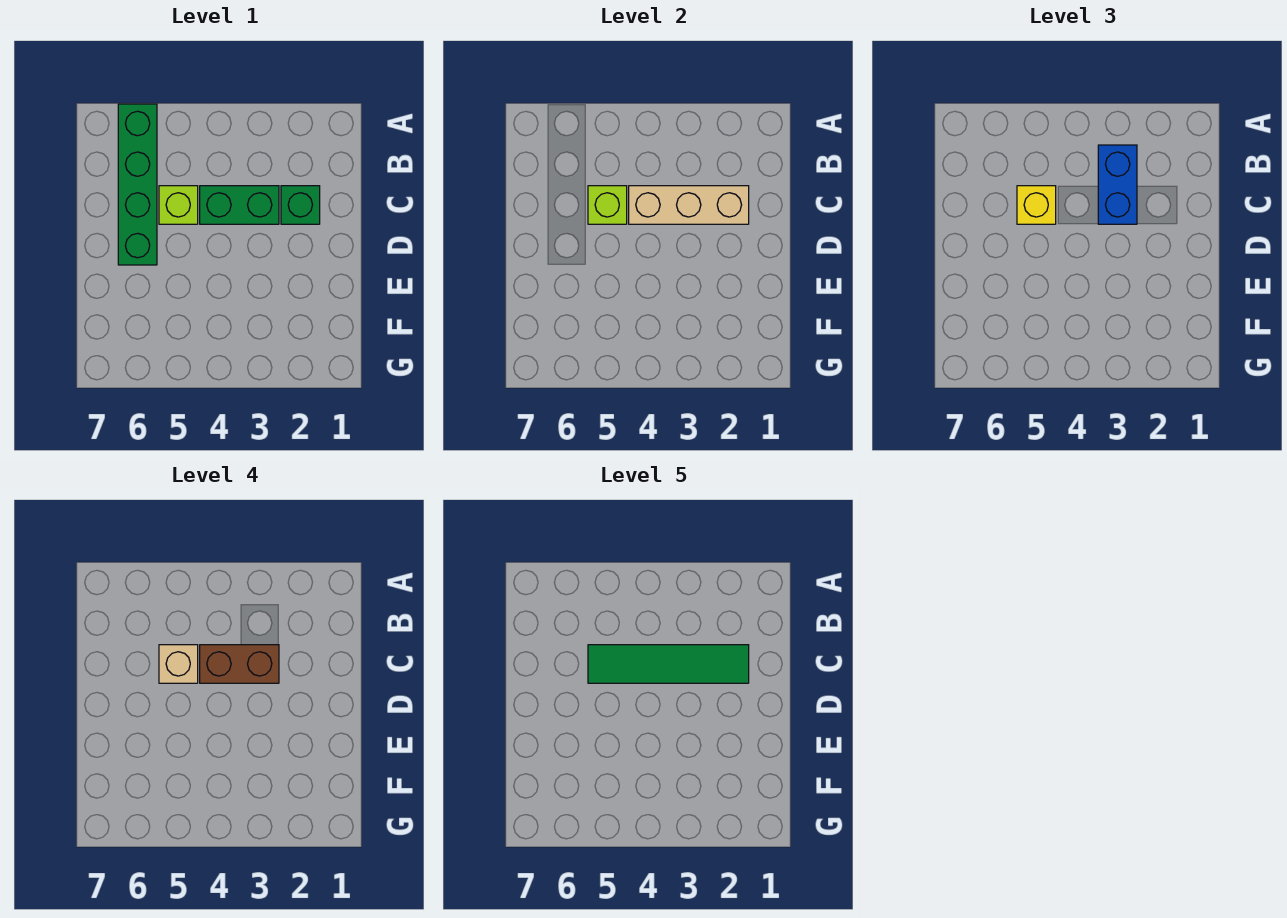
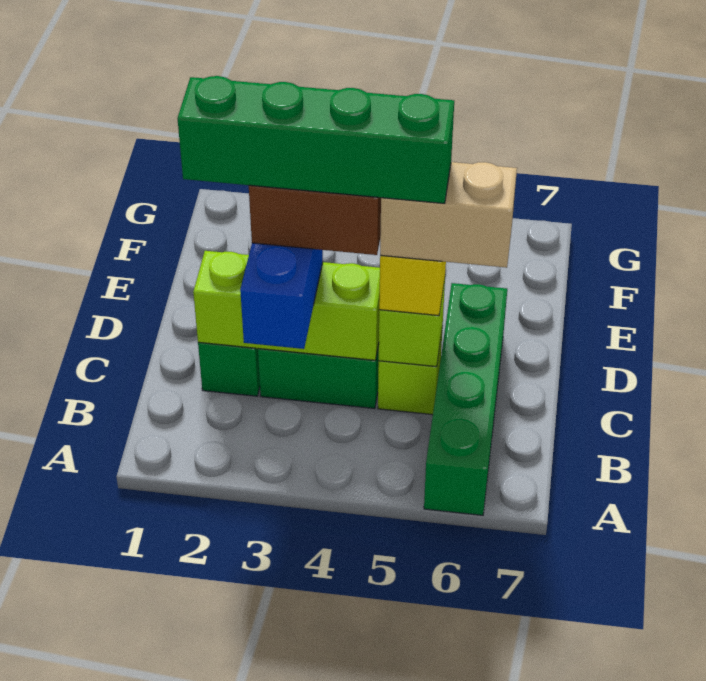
tan brick C2:C4 level 2 -> lime brick C2:C4 level 2
green tile C2:C5 level 5 -> green brick C2:C5 level 5
tan brick C5 level 4 -> tan brick C5:C6 level 4

